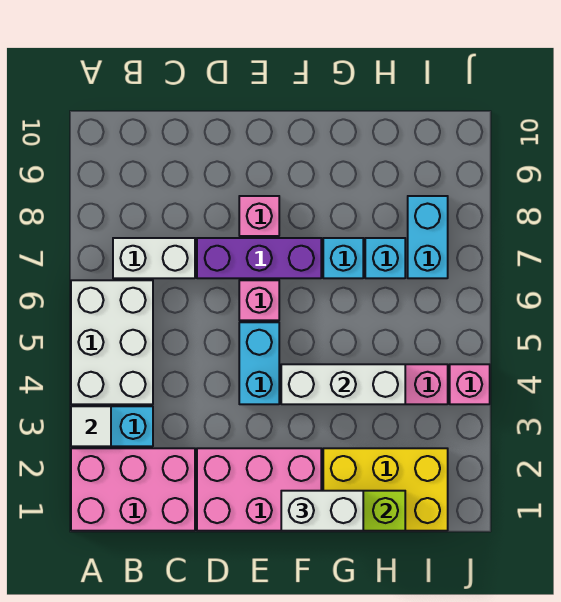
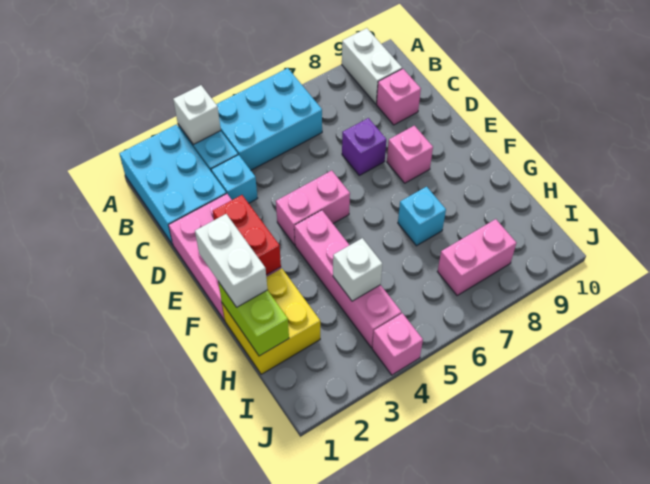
pink brick A1:C2 level 1 -> cyan brick A1:C2 level 1
white tile A3 level 2 -> white brick A3 level 2
white brick A4:B6 level 1 -> cyan brick A4:B6 level 1
white brick B7:C7 level 1 -> white brick A9:B9 level 1
purple brick D7:F7 level 1 -> purple brick D7 level 1
none -> red brick E2:F2 level 2
cyan brick E4:E5 level 1 -> pink brick E4:E5 level 1
pink brick E6 level 1 -> pink brick C9 level 1
white brick F4:H4 level 2 -> white brick H4 level 2
yellow brick G1:I2 level 1 -> yellow brick G1:H2 level 1
cyan brick H7 level 1 -> cyan brick C3 level 1
cyan brick I7:I8 level 1 -> pink brick I7:I8 level 1

